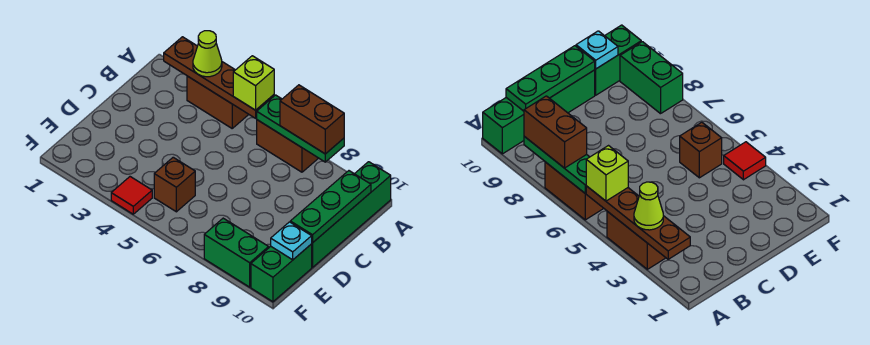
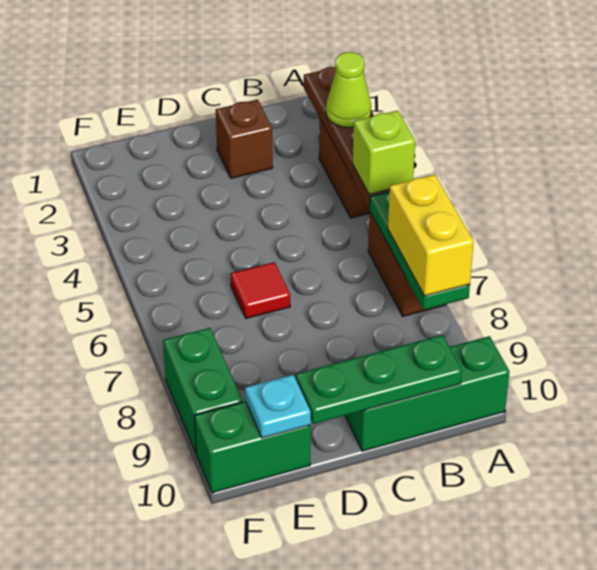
brown brick A7:A8 level 3 -> yellow brick A7:A8 level 3
green brick A10:D10 level 1 -> green brick A10:C10 level 1
brown brick E5 level 1 -> brown brick C2 level 1
red tile F4 level 1 -> red tile D6 level 1

